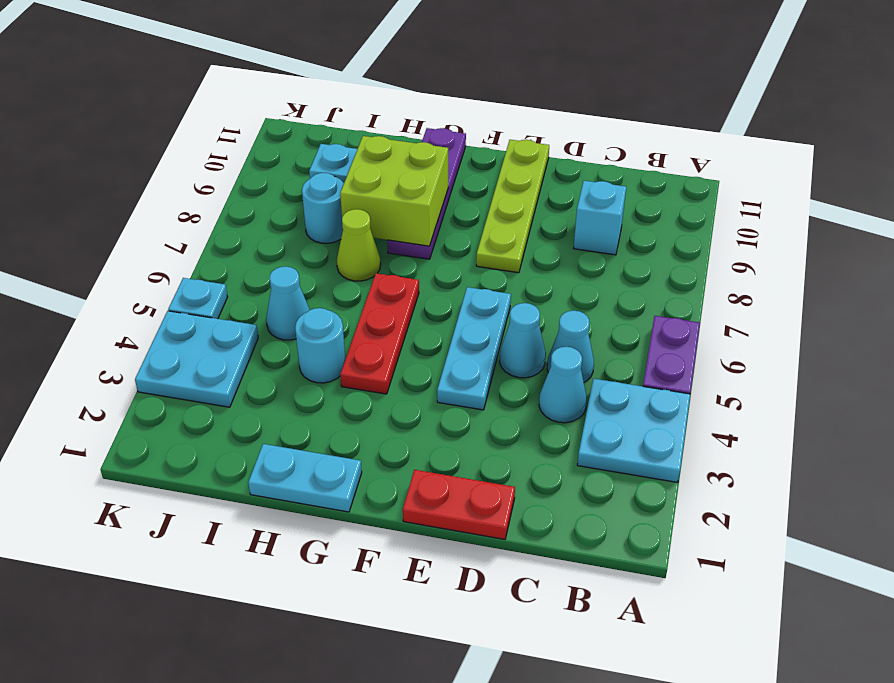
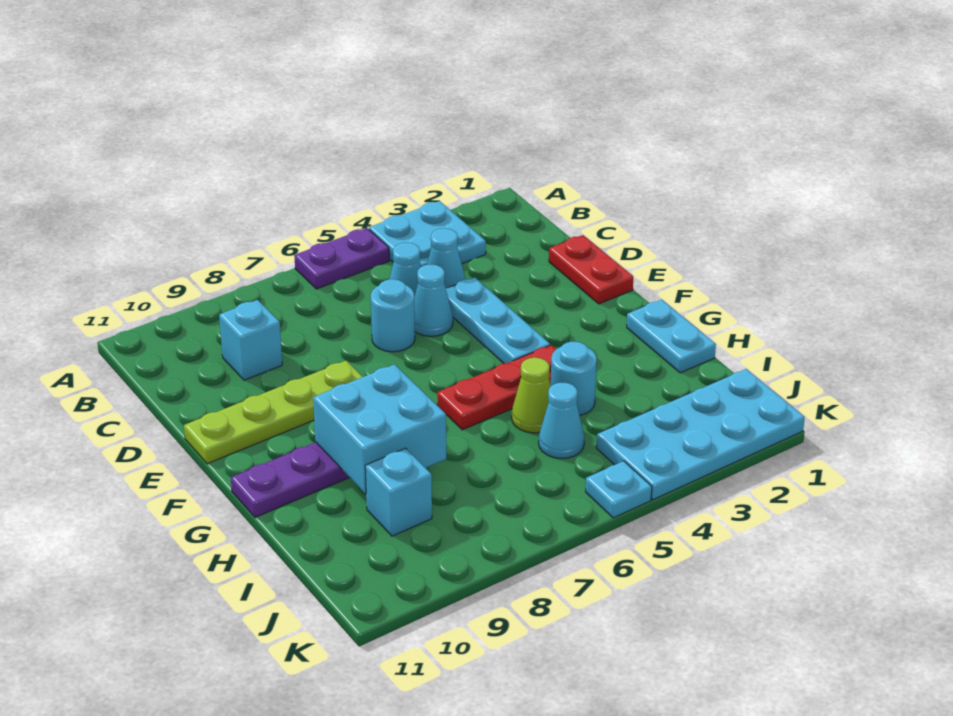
cyan plate E4:E6 level 1 -> cyan plate D4:F4 level 1
lime brick G8:H9 level 2 -> cyan brick G8:H9 level 2
lime cone H7 level 1 -> lime cone H5 level 1
cyan round brick I8 level 1 -> cyan round brick D6 level 1
cyan plate J3:K4 level 1 -> cyan plate J1:K4 level 1

